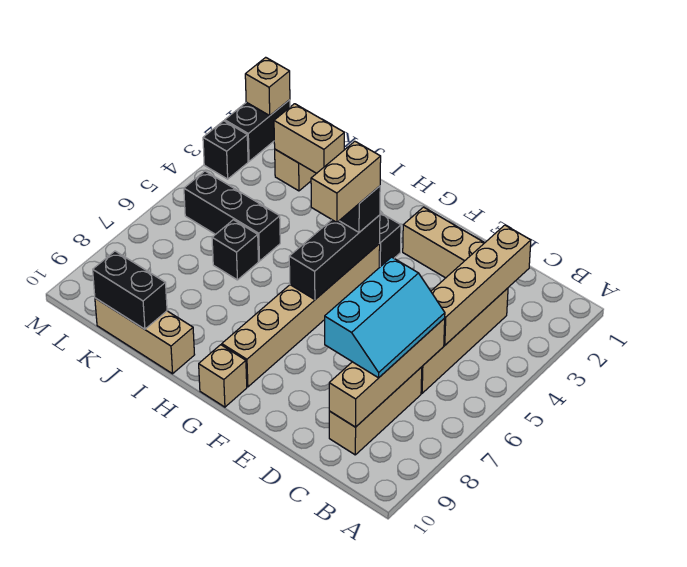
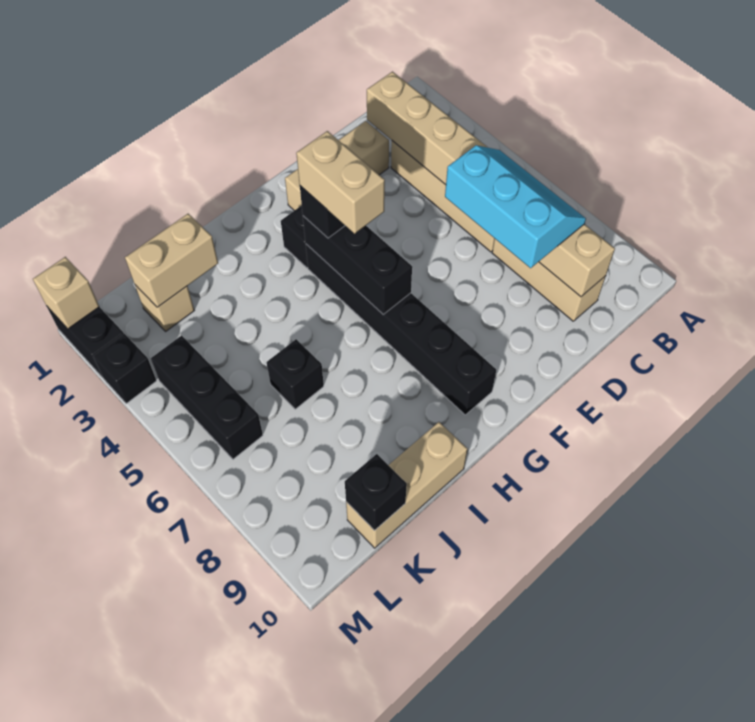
tan brick G4:G9 level 1 -> black brick G4:G9 level 1
tan brick G10 level 1 -> none
black brick J5:L5 level 1 -> black brick L4:L6 level 1
black brick J10:K10 level 2 -> black brick K10 level 2

